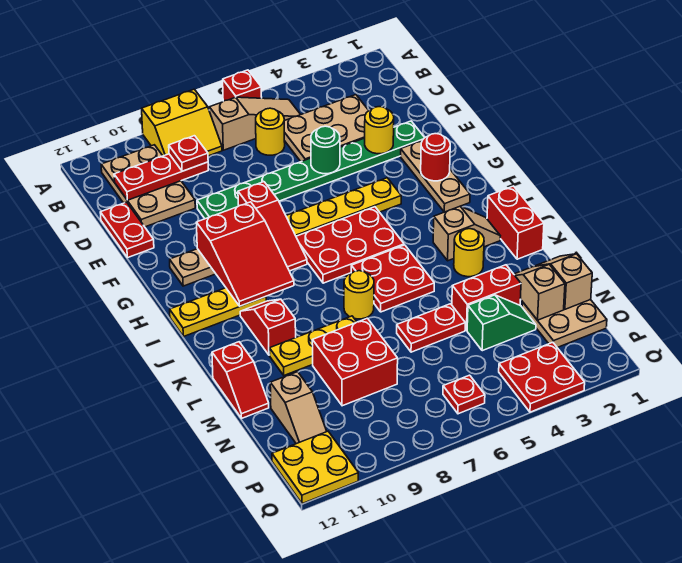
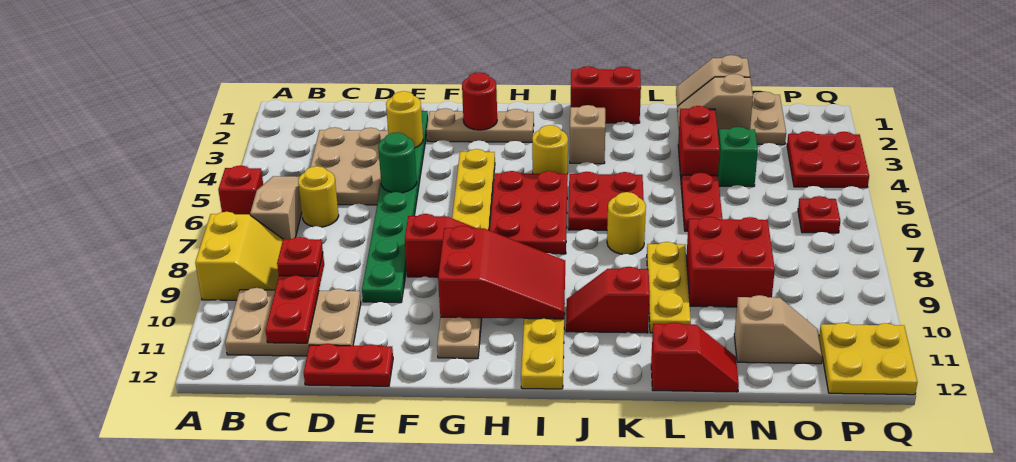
yellow round brick K3 level 1 -> yellow round brick I4 level 1

